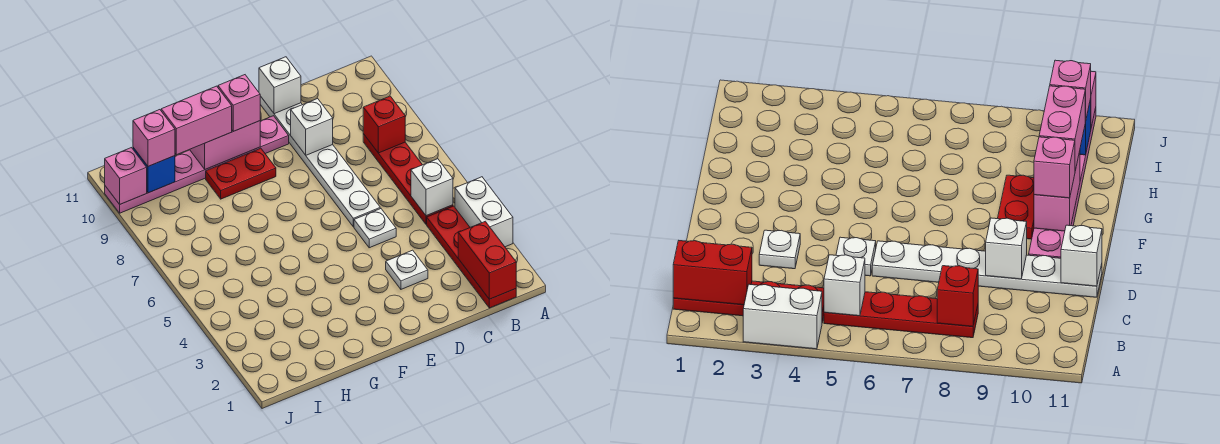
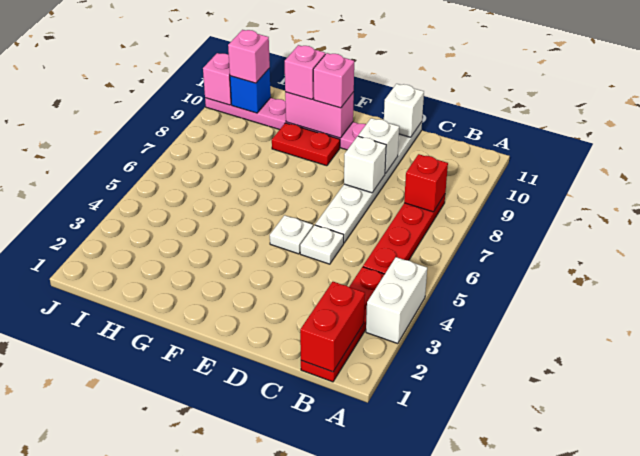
white brick B5 level 2 -> white brick D8 level 2
white plate D3 level 1 -> white plate E5 level 1
pink brick G10:H10 level 3 -> pink brick G10 level 3

